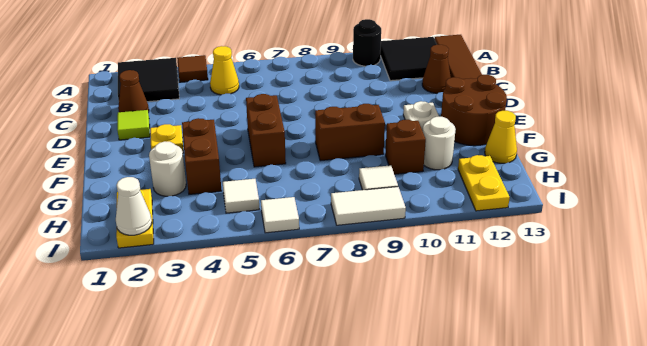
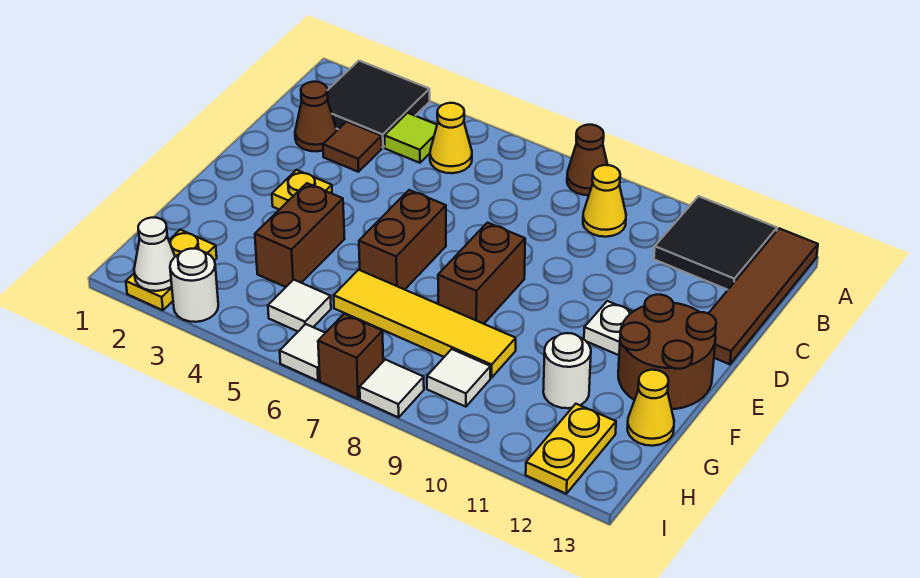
brown tile A4 level 1 -> brown tile C3 level 1
black round brick A10 level 1 -> none
none -> yellow cone B9 level 1
brown cone C12 level 1 -> brown cone A8 level 1
lime tile D2 level 1 -> lime tile B4 level 1
brown brick F8:F9 level 1 -> brown brick E8:F8 level 1
white round brick G3 level 1 -> white round brick I3 level 1
none -> yellow tile G6:G9 level 1
brown brick G10 level 1 -> brown brick I7 level 1
white tile I8:I9 level 1 -> white tile I8 level 1

